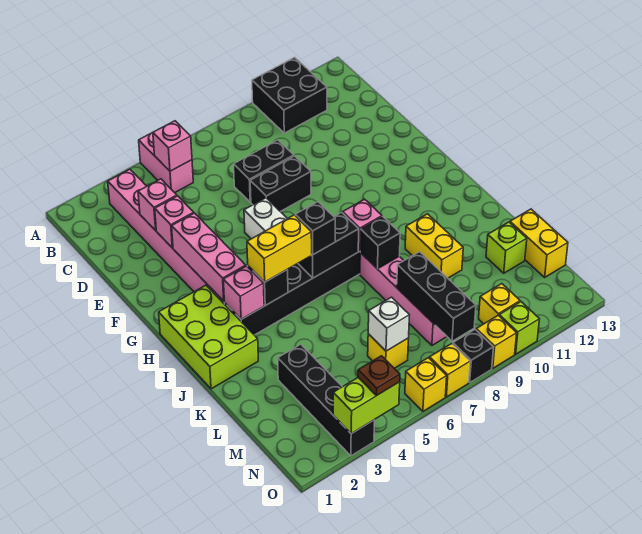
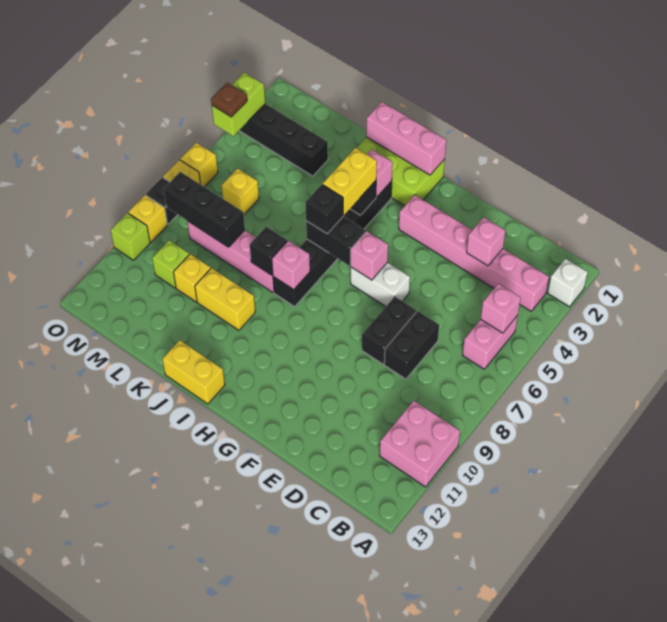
pink brick A5:B5 level 1 -> pink brick B5:B6 level 1
black brick A10:B11 level 1 -> pink brick A10:B11 level 1
pink brick E3 level 2 -> pink brick G6 level 2
pink brick F3:H3 level 2 -> pink brick H1:J1 level 2
black brick I6:I7 level 2 -> black brick H6:I6 level 2
lime brick L12 level 1 -> lime brick M10 level 1
yellow brick L13:M13 level 1 -> yellow brick I13:J13 level 1
white brick M6 level 2 -> white brick A2 level 1
yellow brick N10 level 1 -> yellow brick L10 level 1

